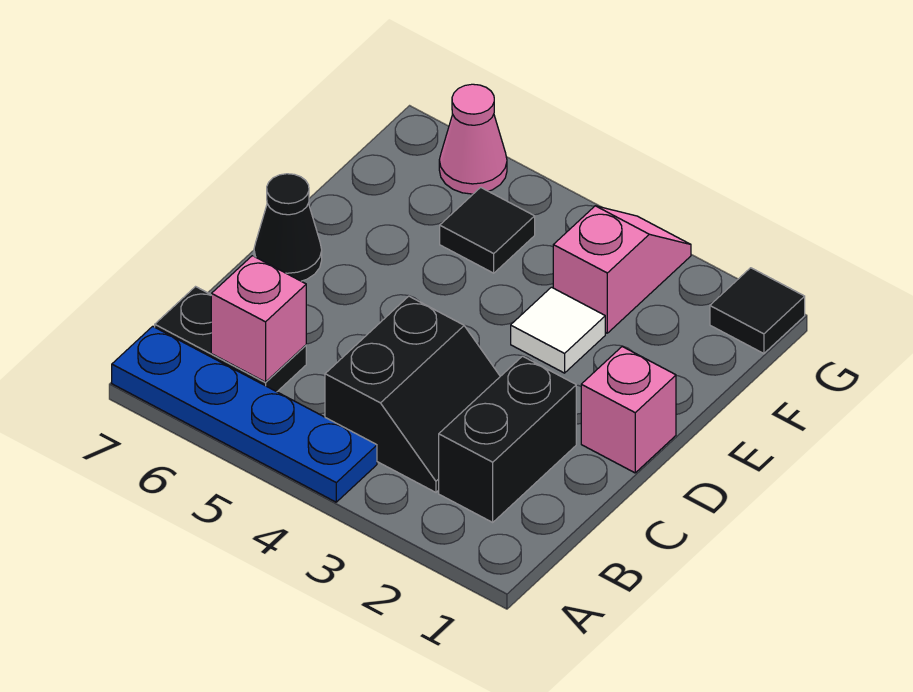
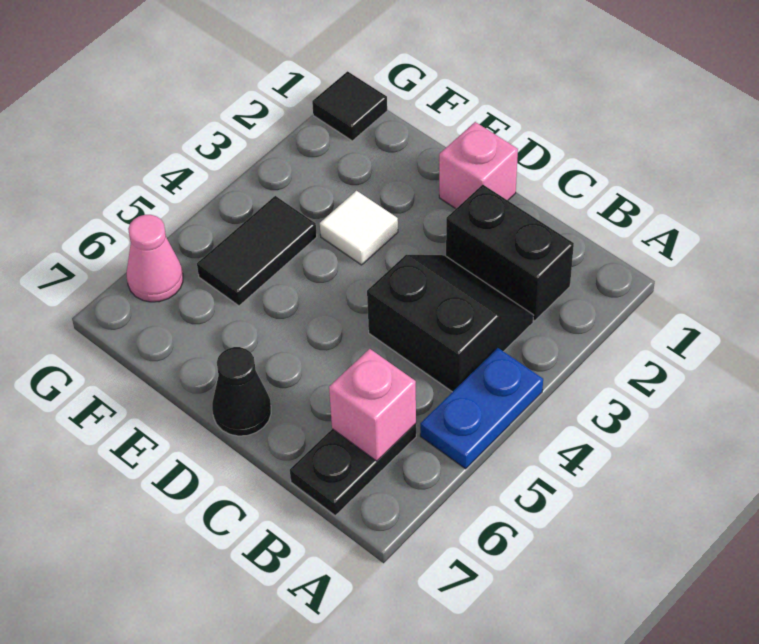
blue plate A4:A7 level 1 -> blue plate A4:A5 level 1
pink slope F3:G3 level 1 top F -> none
black tile F5 level 1 -> black tile F4:F5 level 1

